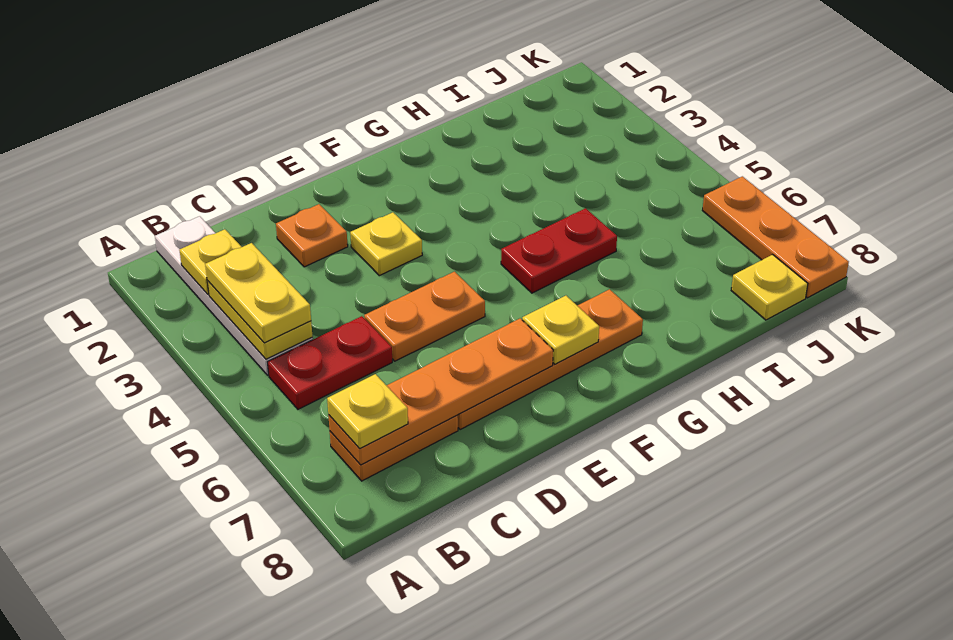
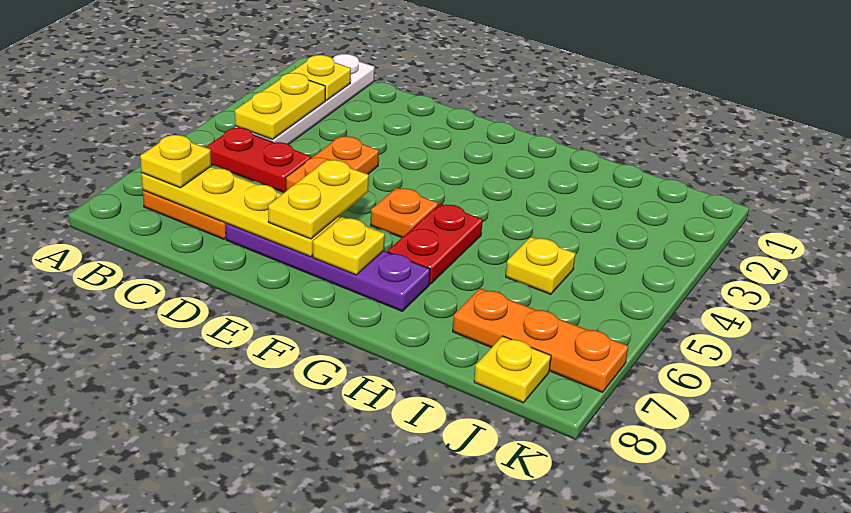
yellow plate B3:B4 level 3 -> yellow plate E6:E7 level 3
orange plate B7:E7 level 2 -> yellow plate B7:E7 level 2
orange plate D2 level 1 -> orange plate F5 level 1
orange plate D5:E5 level 1 -> orange plate D4:D5 level 1
orange plate D7:G7 level 1 -> purple plate D7:G7 level 1
yellow plate E3 level 1 -> yellow plate I5 level 1
red plate G5:H5 level 1 -> red plate G5:G6 level 1
orange plate K6:K8 level 1 -> orange plate I7:K7 level 1

